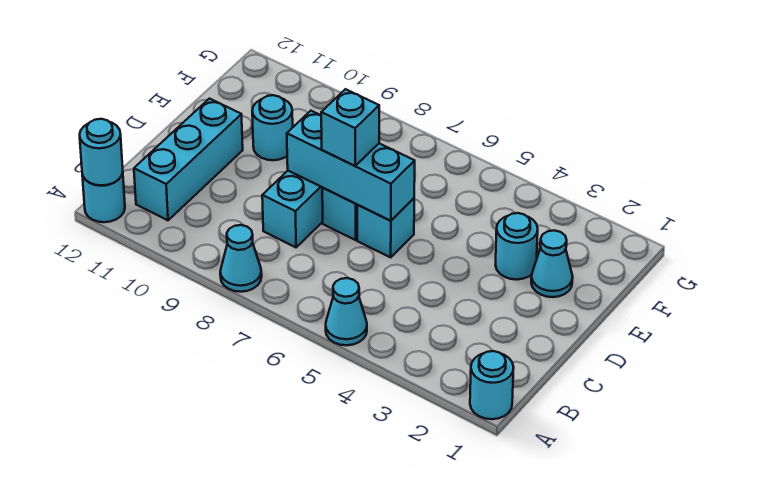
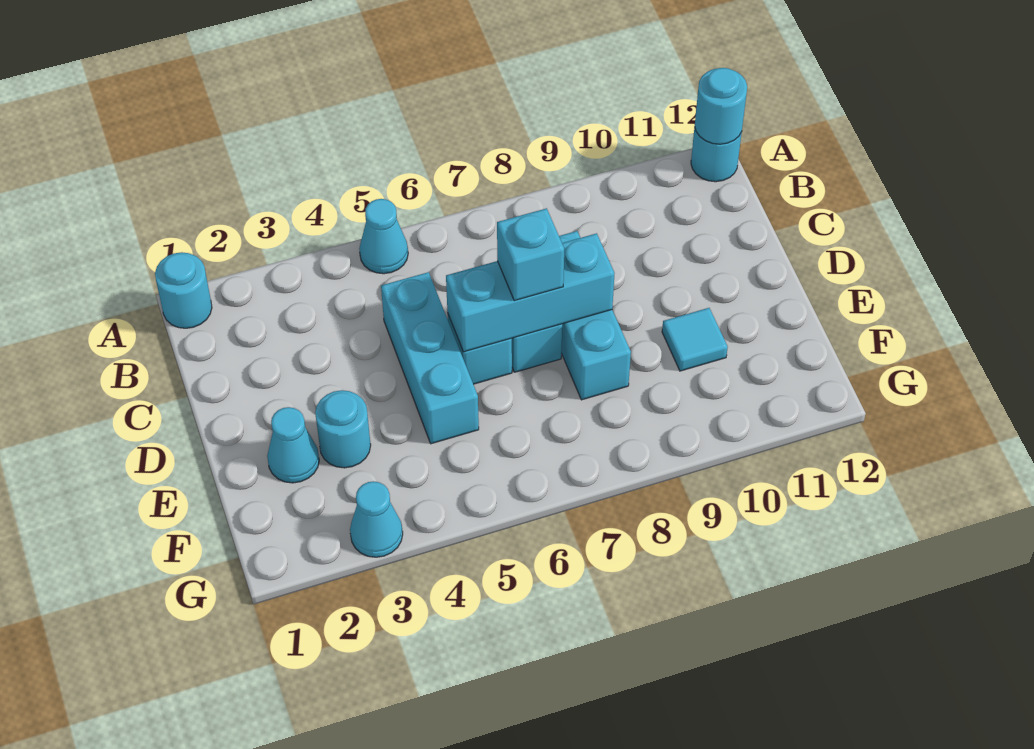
cyan cone A8 level 1 -> cyan cone G3 level 1
cyan brick B11:D11 level 1 -> cyan brick C5:E5 level 1
cyan round brick E10 level 1 -> cyan tile E10 level 1

